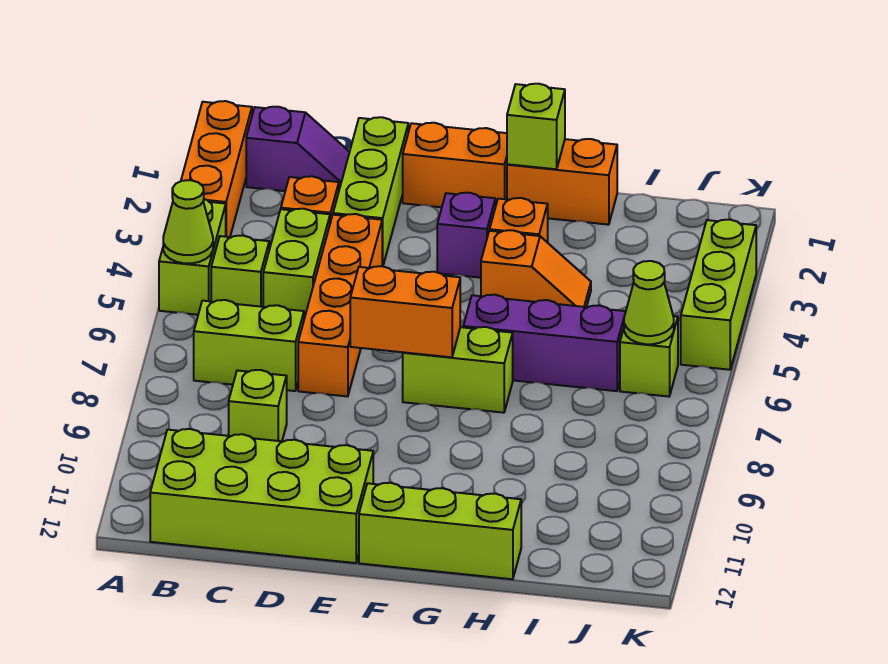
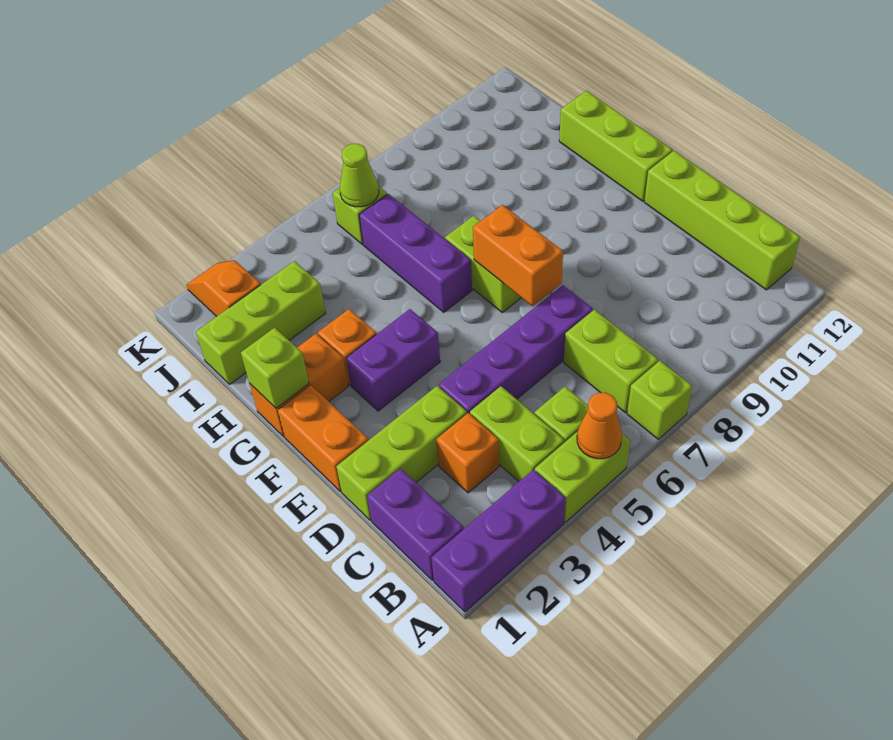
orange brick A1:A3 level 1 -> purple brick A1:A3 level 1
lime cone A5 level 2 -> orange cone A5 level 2
purple slope B1:C1 level 1 top B -> purple brick B1:C1 level 1
lime brick B11:E12 level 1 -> lime brick B12:E12 level 1
lime brick C4:C5 level 1 -> lime brick B4:C4 level 1
lime brick C9 level 1 -> lime brick A7 level 1
orange brick D4:D7 level 1 -> purple brick D4:D7 level 1
purple brick F3 level 1 -> purple brick F3:F4 level 1
orange brick G1:H1 level 1 -> orange brick G1:G2 level 1
orange slope G4:H4 level 1 top G -> orange slope J2:K2 level 1 top J
lime brick K3:K5 level 1 -> lime brick I1:I3 level 1

